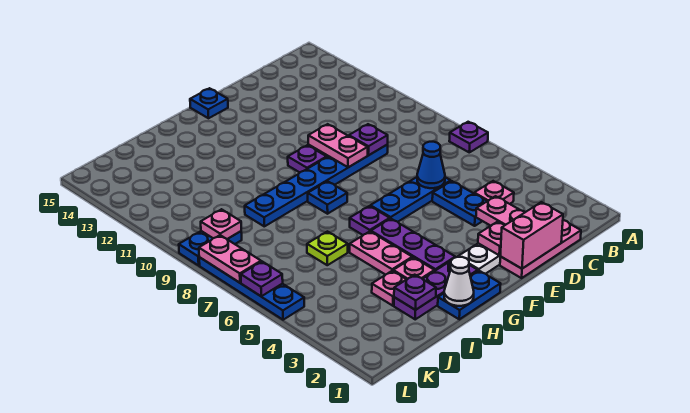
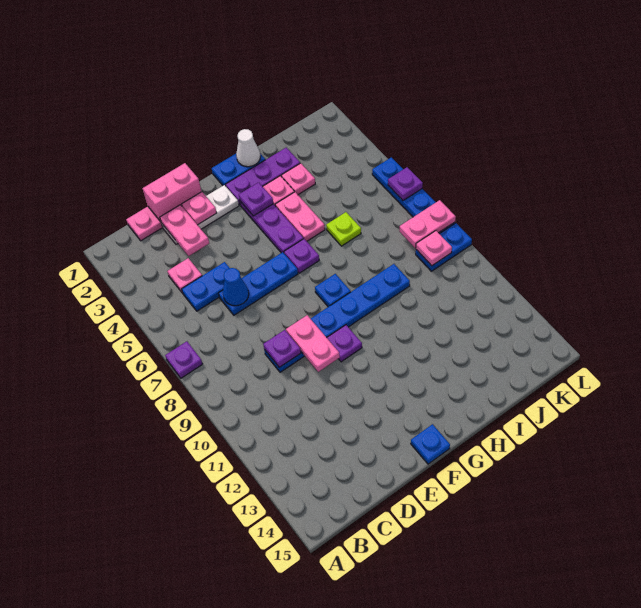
blue plate D4:D5 level 1 -> blue plate C5:D5 level 1
purple plate I2 level 2 -> purple plate G3 level 2
pink plate L7:L8 level 2 -> pink plate K8:L8 level 2

